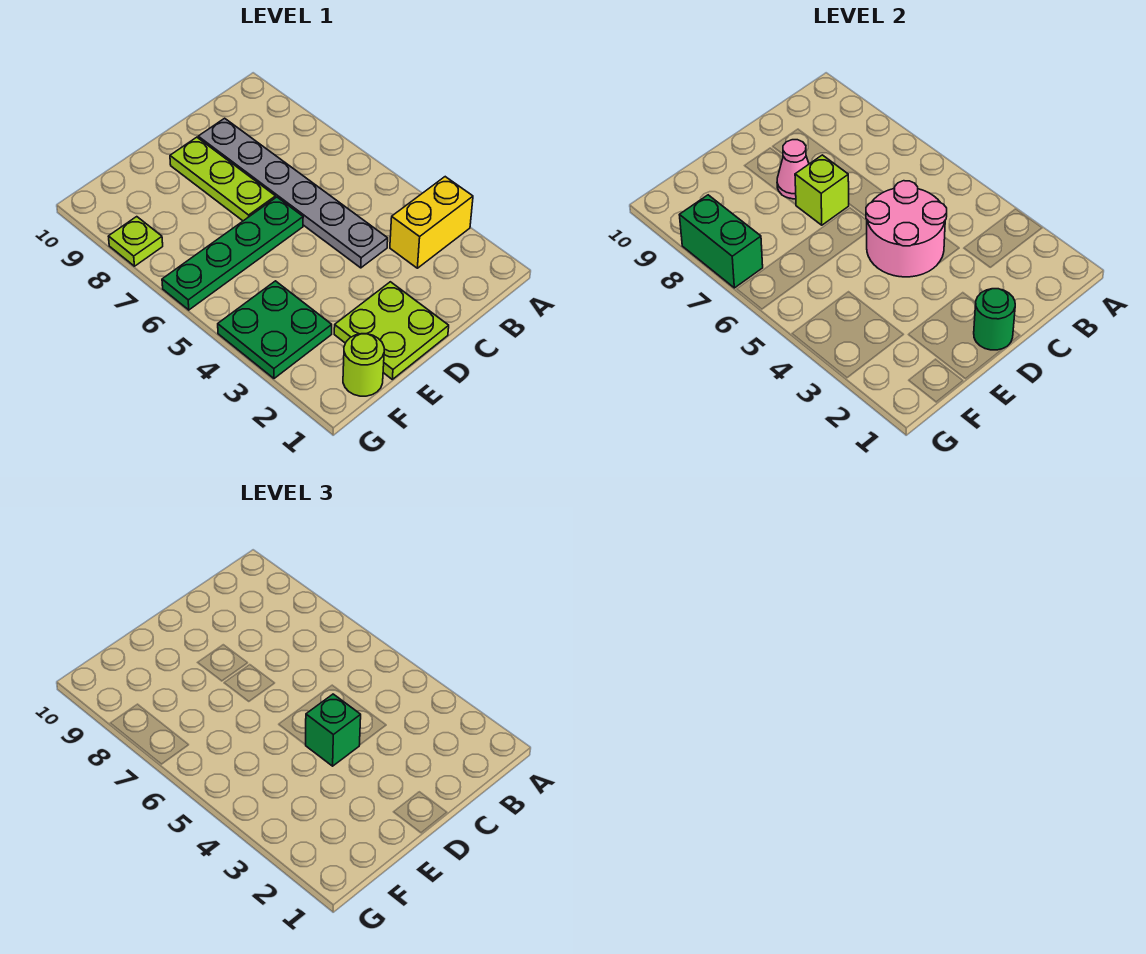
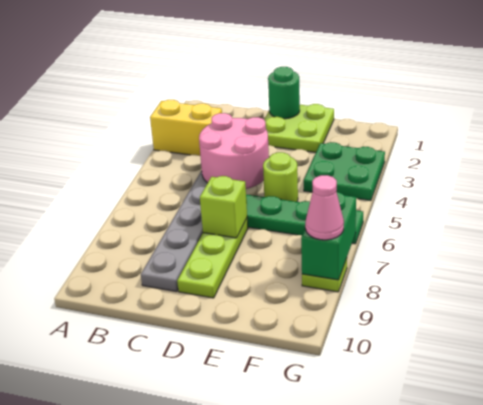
green brick D4 level 3 -> none
pink cone D8 level 2 -> pink cone G8 level 3
lime round brick F1 level 1 -> lime round brick E5 level 1

